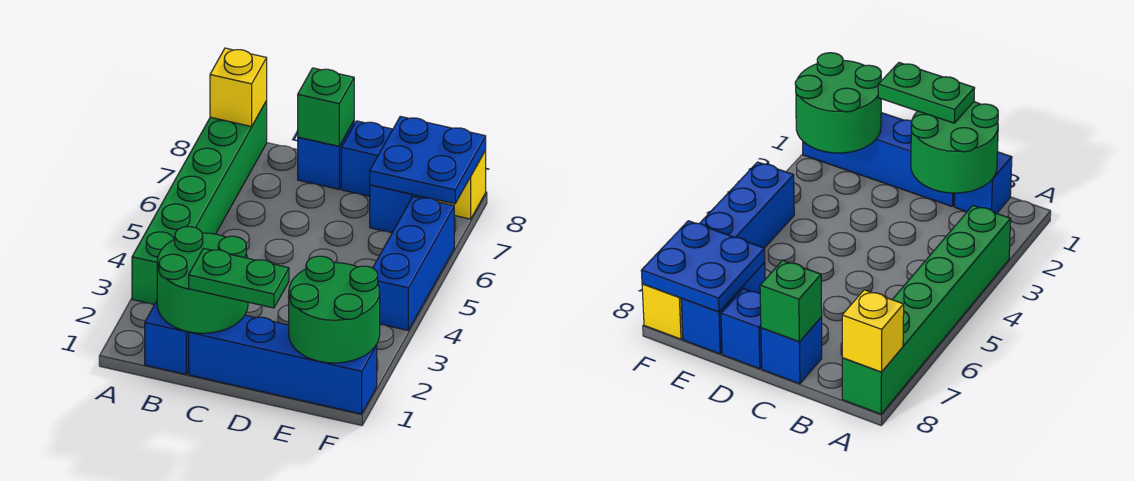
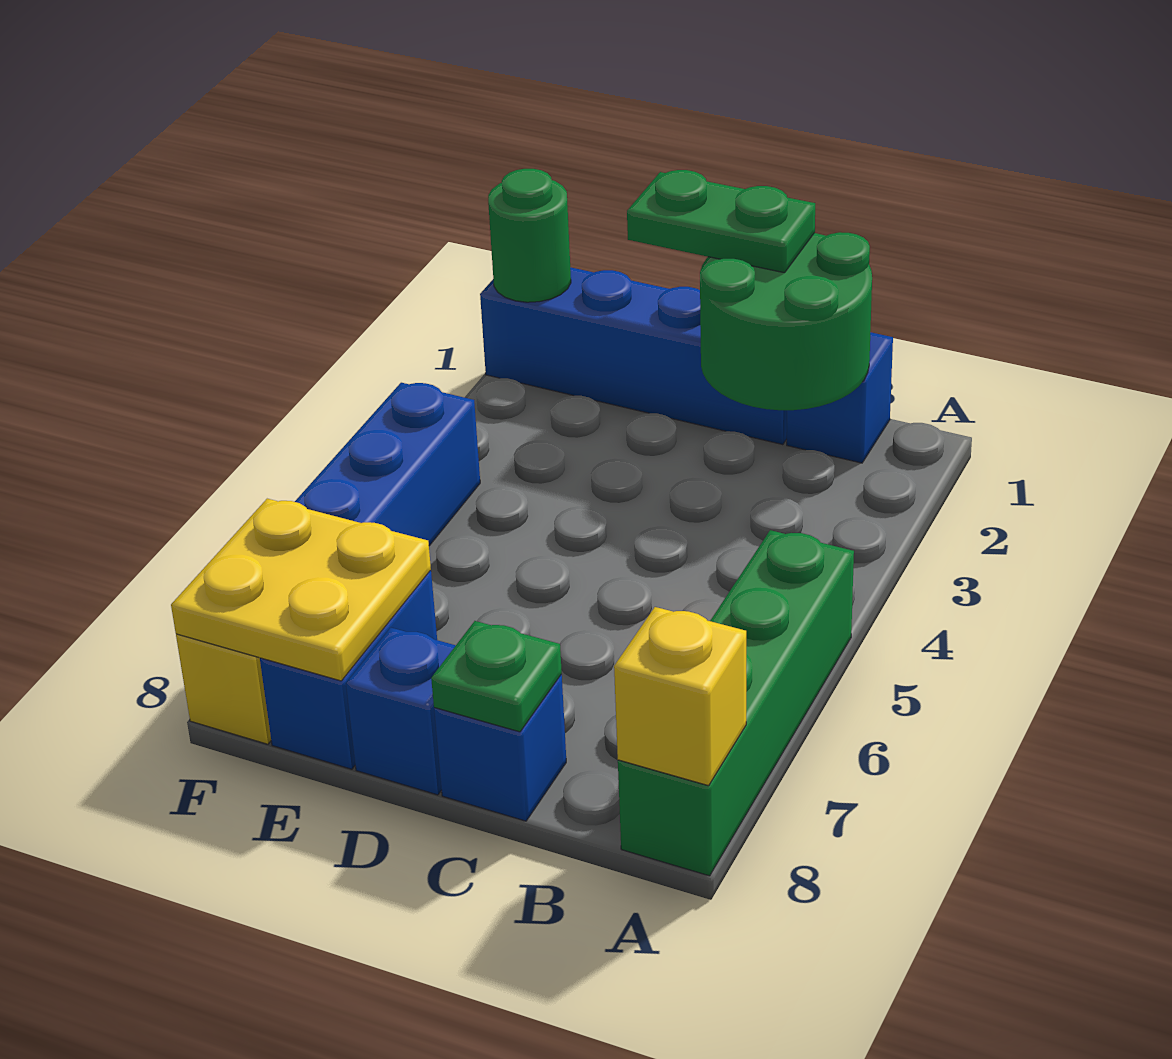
green brick A3:A8 level 1 -> green brick A5:A8 level 1
green brick C8 level 2 -> green plate C8 level 2
green round brick E1:F2 level 2 -> green round brick F1 level 2
blue plate E7:F8 level 2 -> yellow plate E7:F8 level 2

